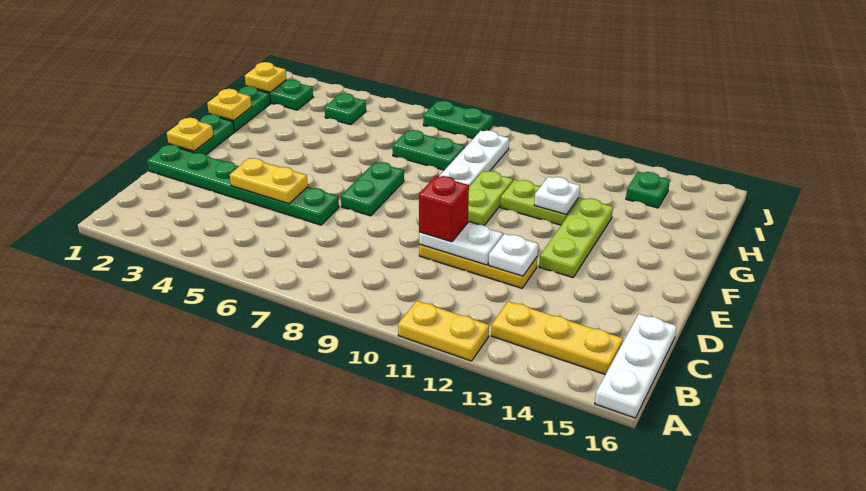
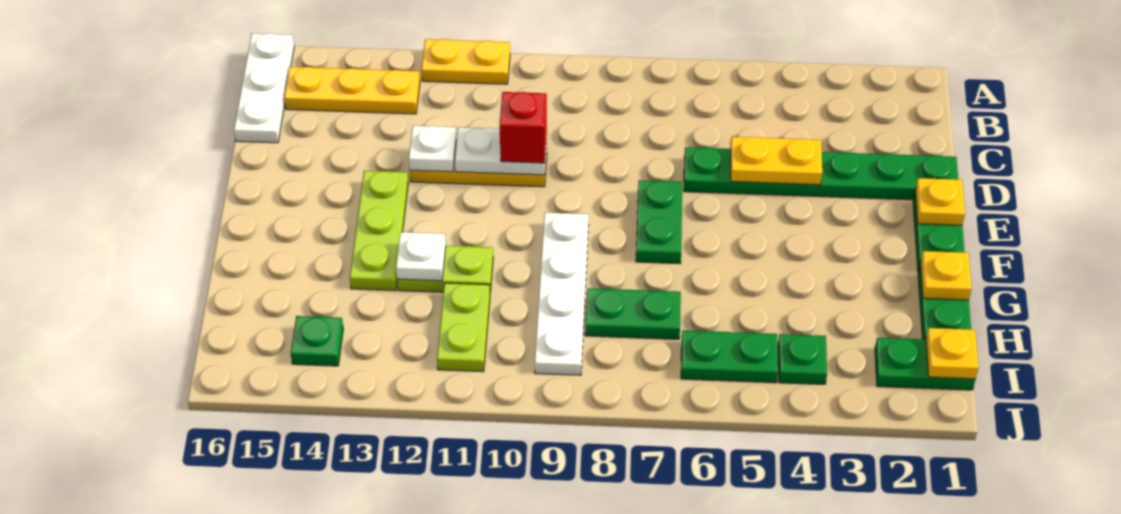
lime plate F10:G10 level 1 -> lime plate H11:I11 level 1
green plate J7:J8 level 1 -> green plate I5:I6 level 1

